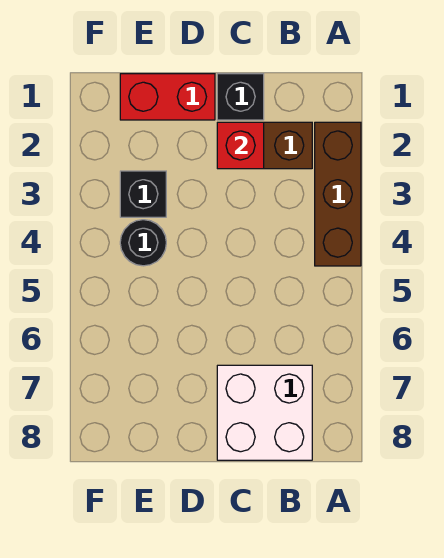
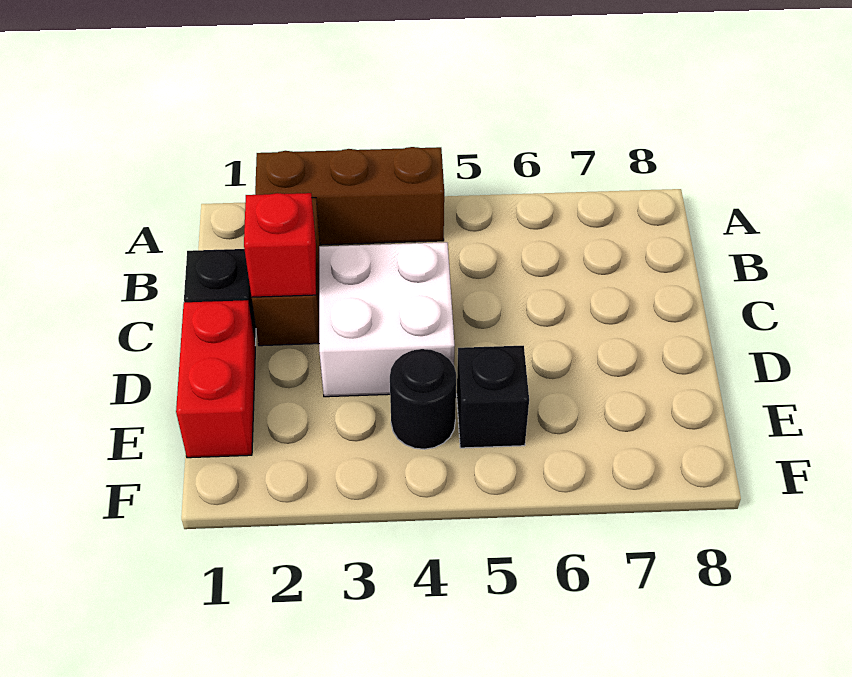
white brick B7:C8 level 1 -> white brick C3:D4 level 1
black brick E3 level 1 -> black brick E5 level 1

